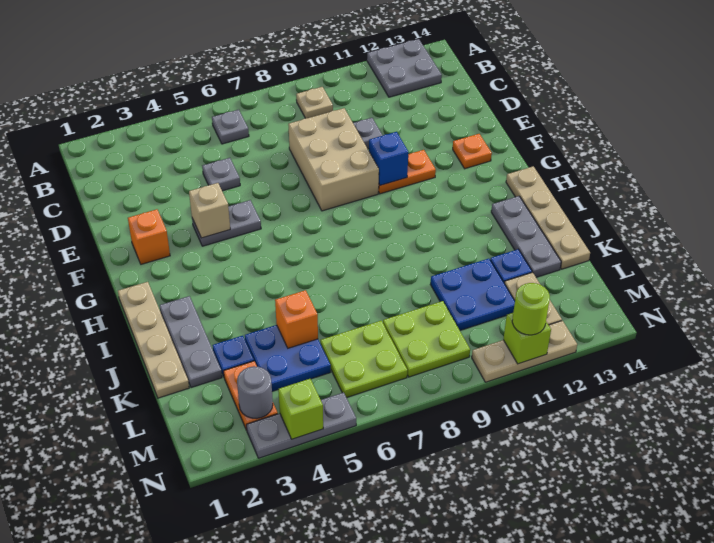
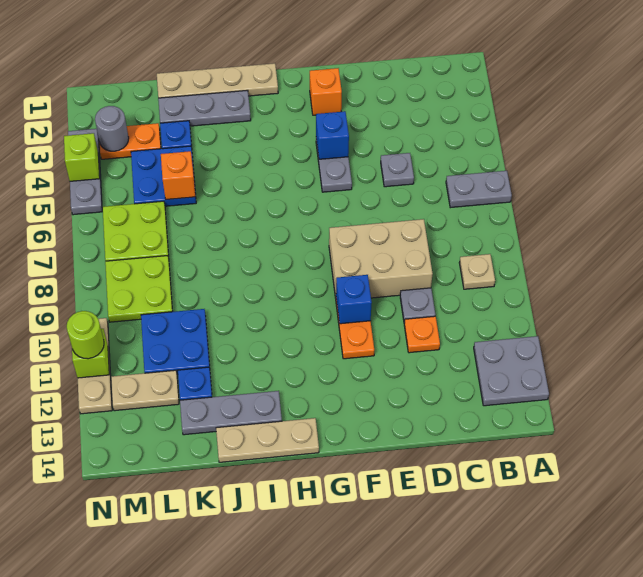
grey plate B6 level 1 -> grey plate A6:B6 level 1
tan brick F4 level 2 -> blue brick F4 level 2
orange plate F13 level 1 -> orange plate D11 level 1
tan plate H14:K14 level 1 -> tan plate H14:J14 level 1

